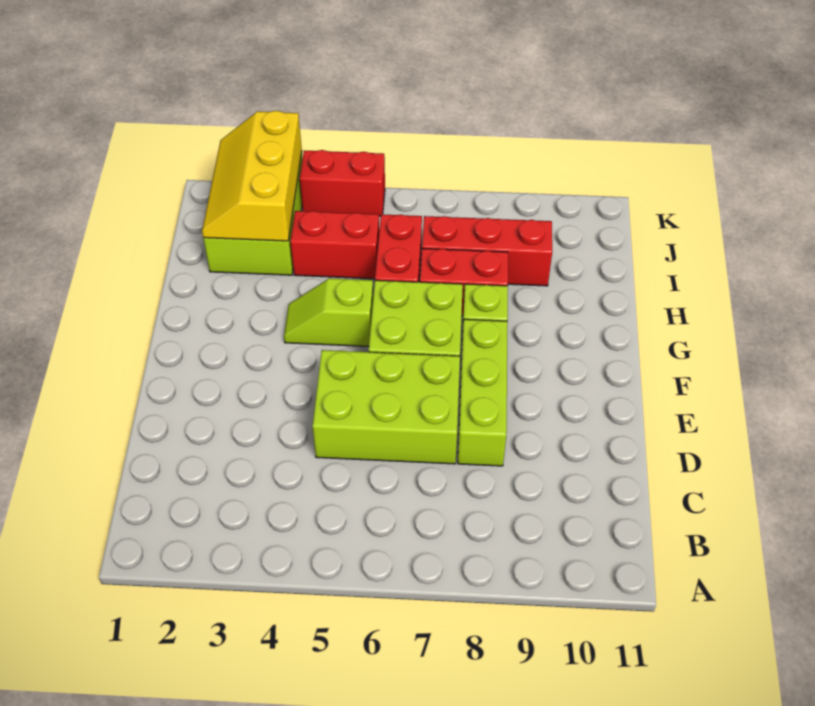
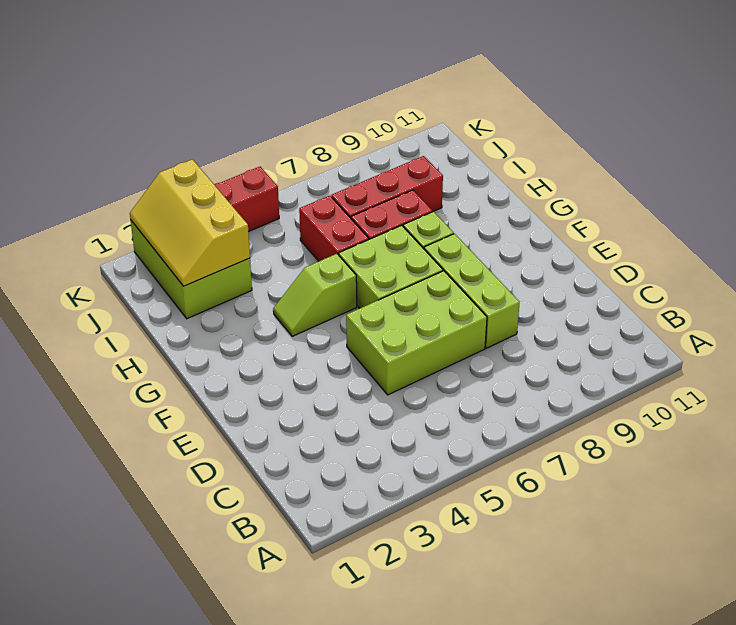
red brick I4:I5 level 1 -> none

